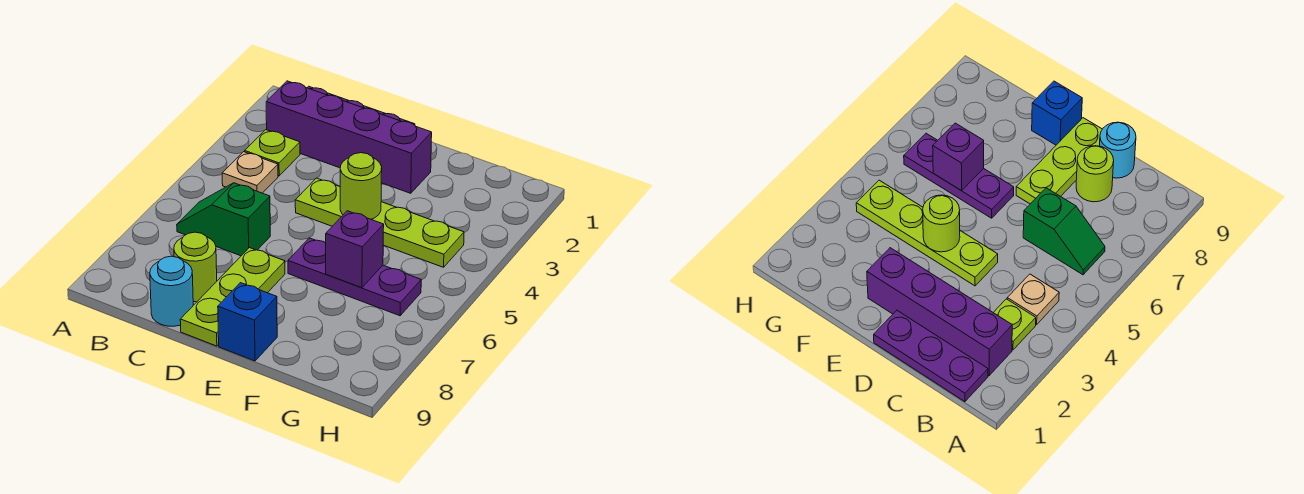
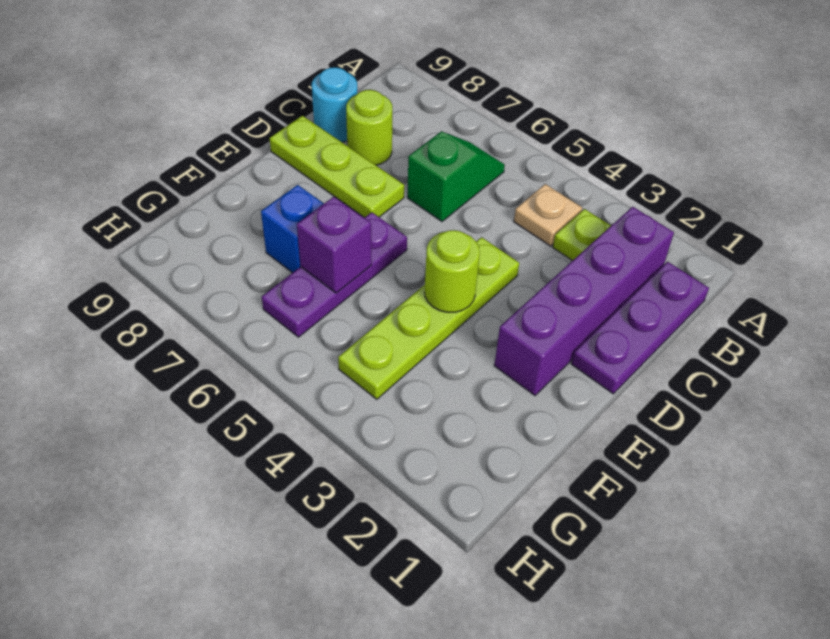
blue brick E9 level 1 -> blue brick F7 level 1

